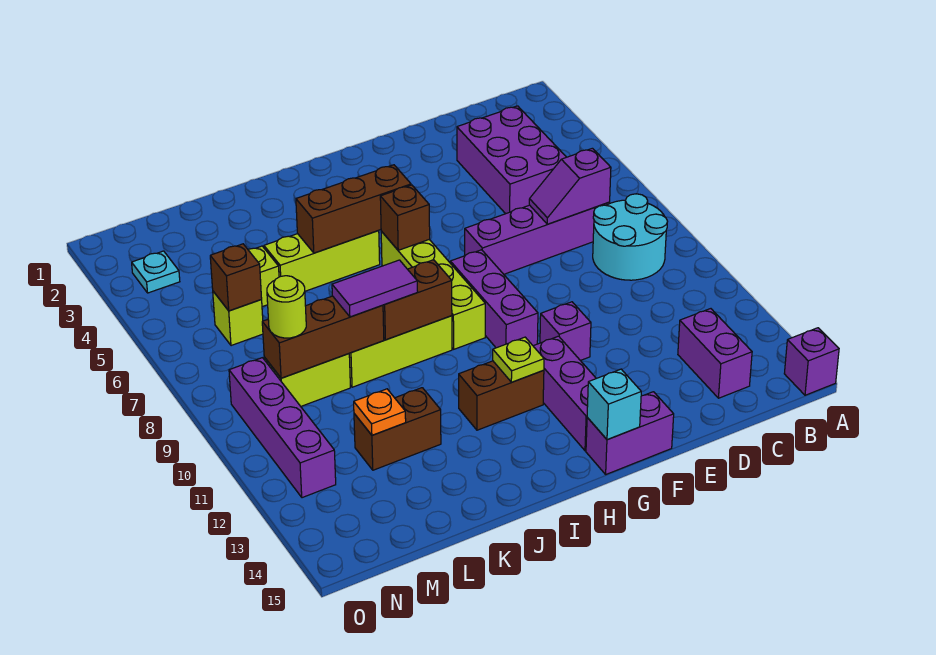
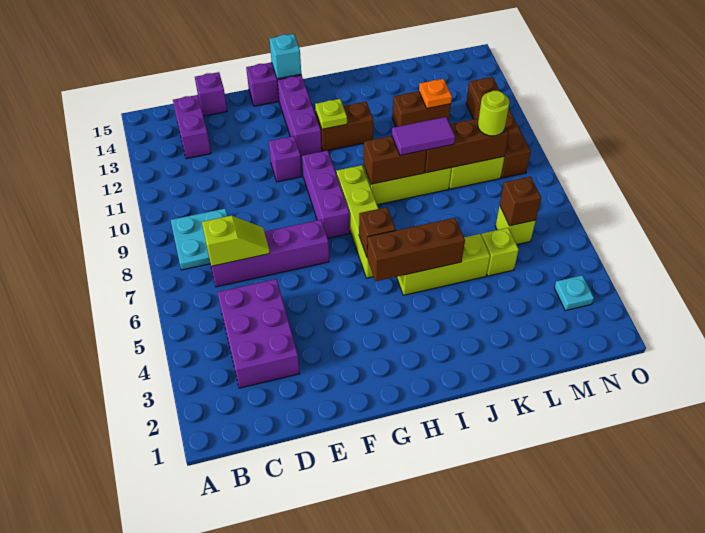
purple brick A15 level 1 -> purple brick D15 level 1
cyan round brick B8:C9 level 1 -> cyan plate B8:C9 level 1
purple slope C7:D7 level 2 top C -> lime slope C7:D7 level 2 top C
purple brick N9:N12 level 1 -> brown brick N9:N12 level 1

